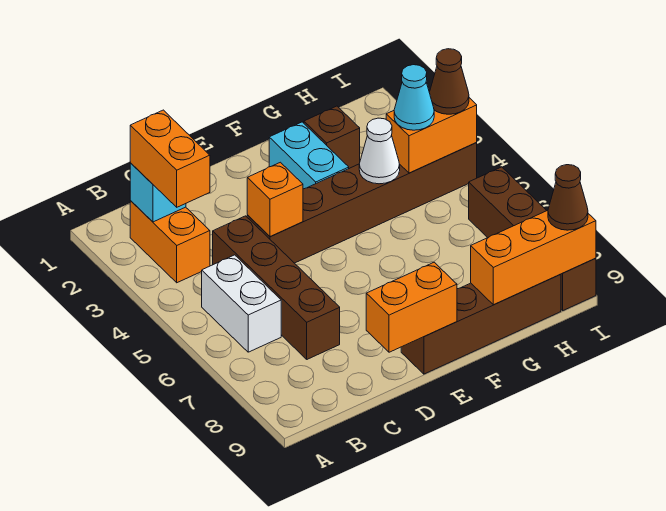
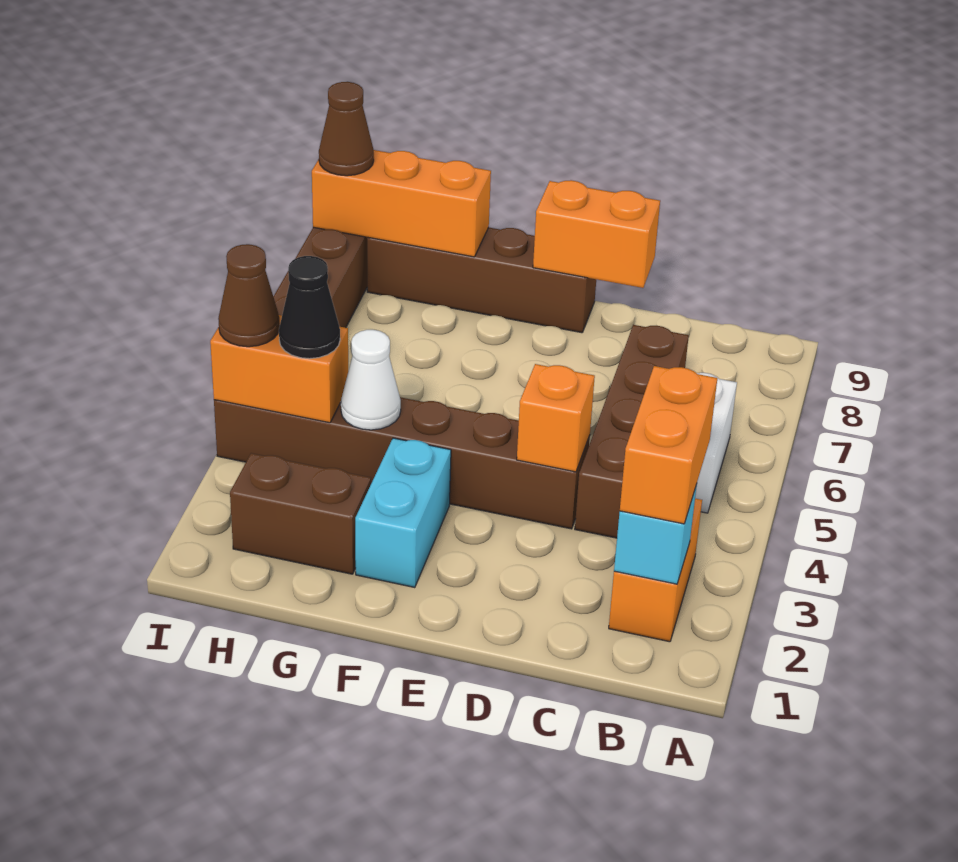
brown brick G2 level 1 -> brown brick G2:H2 level 1
cyan cone H4 level 3 -> black cone H4 level 3

